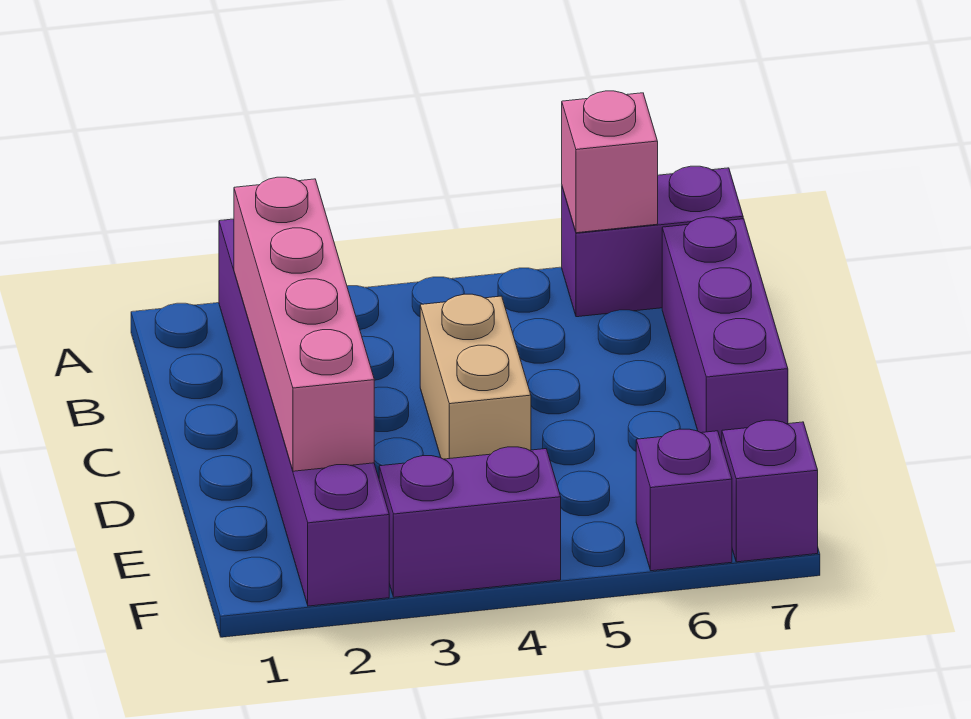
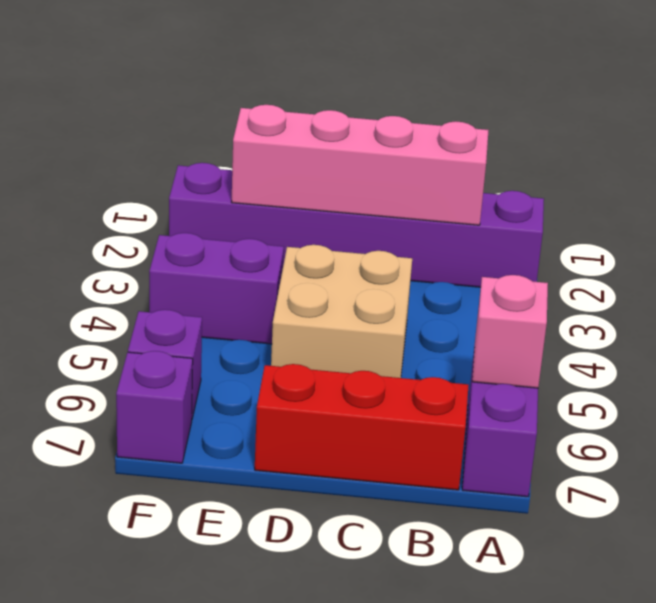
purple brick B7:D7 level 1 -> red brick B7:D7 level 1
tan brick C4:D4 level 1 -> tan brick C4:D5 level 1
purple brick F3:F4 level 1 -> purple brick E4:F4 level 1

